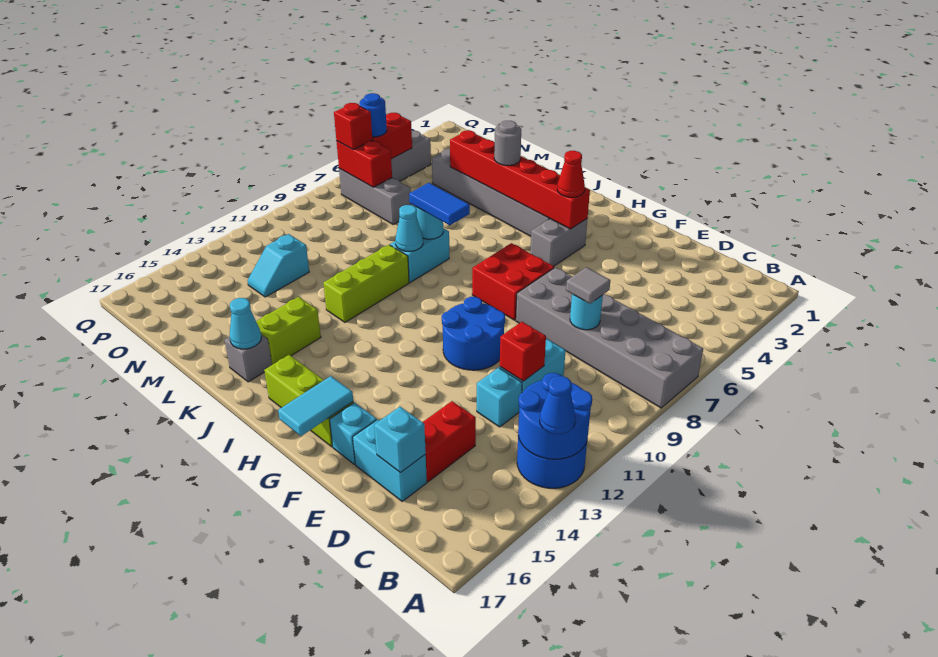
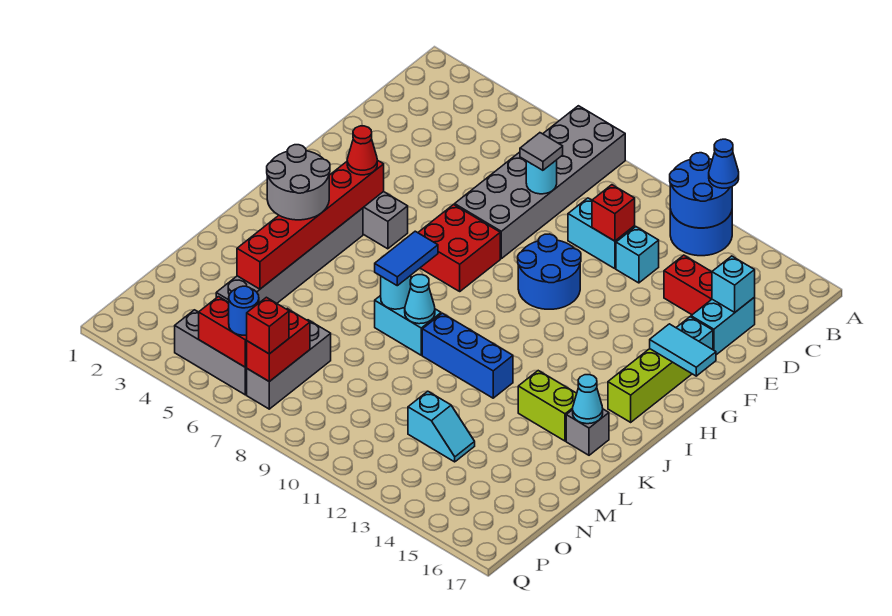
grey round brick K4 level 3 -> grey round brick J3:K4 level 3
lime brick K10:K12 level 1 -> blue brick K10:K12 level 1

